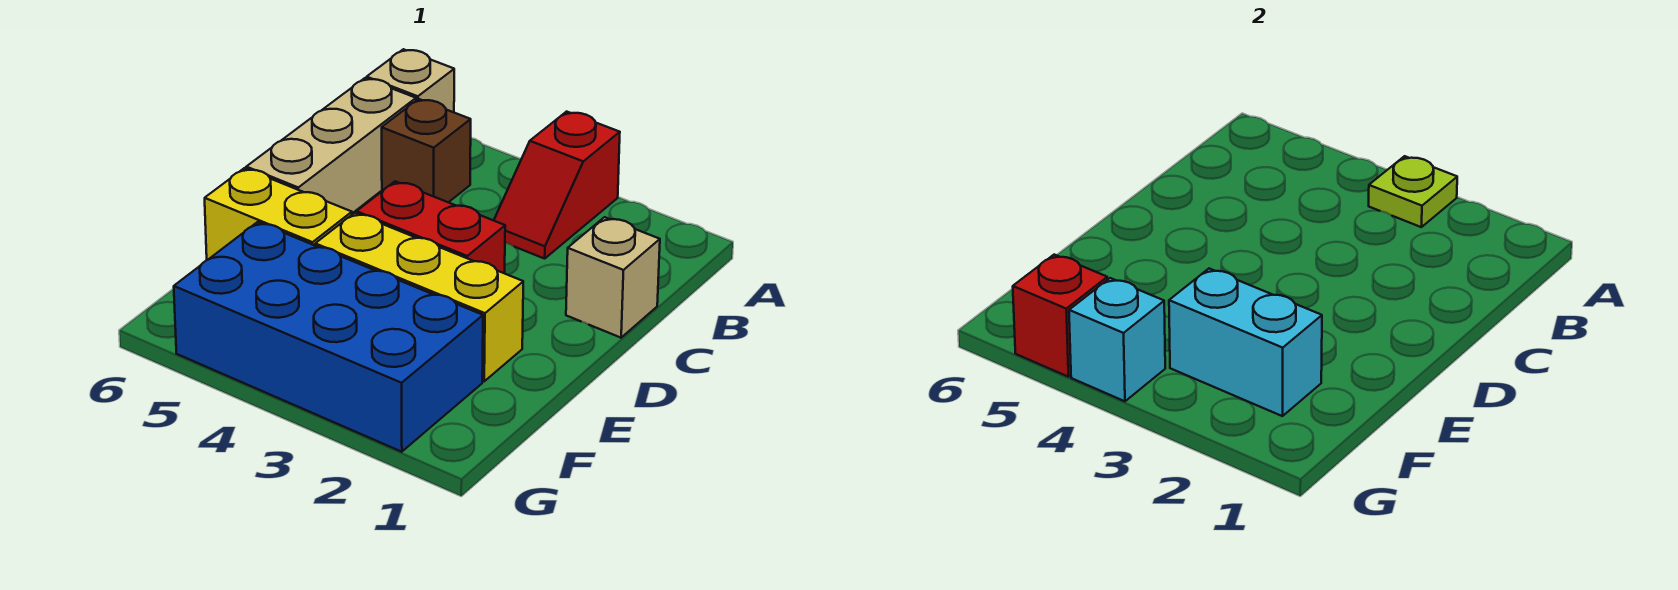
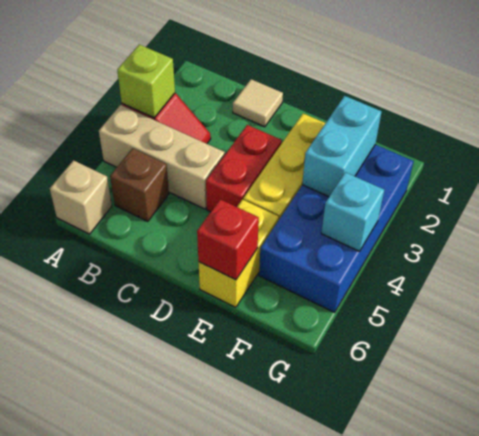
lime plate A3 level 2 -> lime brick A3 level 2
tan brick B6:D6 level 1 -> tan brick A4:C4 level 1
tan brick C1 level 1 -> tan tile C1 level 1
red brick G5 level 2 -> red brick E6 level 2

